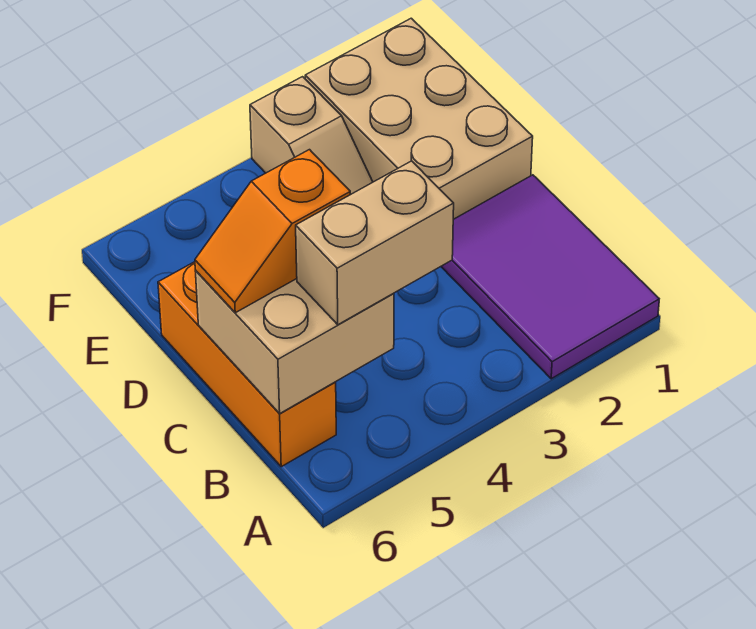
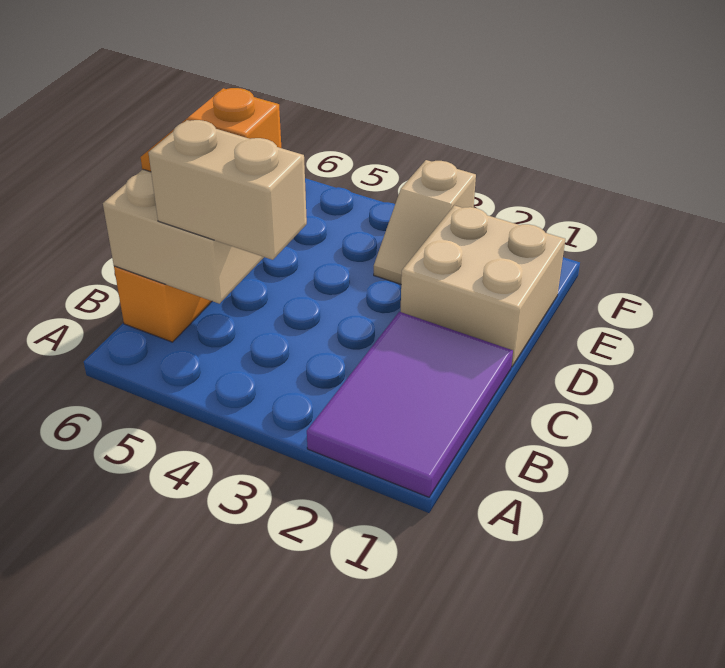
tan brick D1:F2 level 1 -> tan brick D1:E2 level 1

